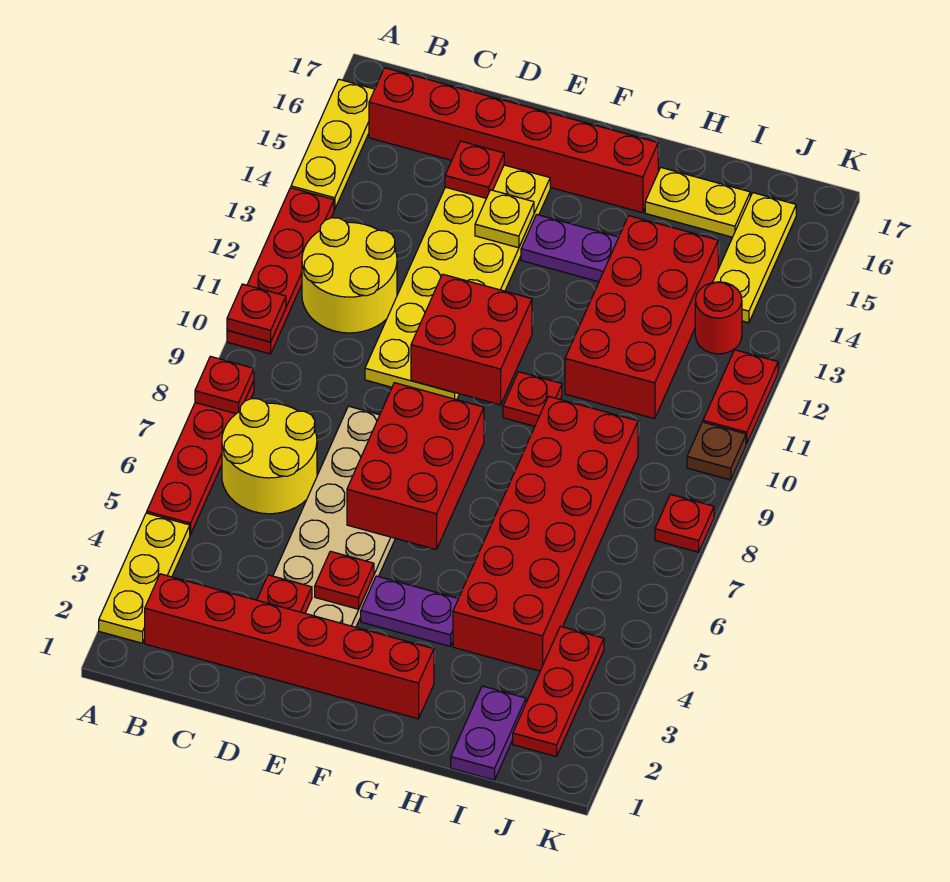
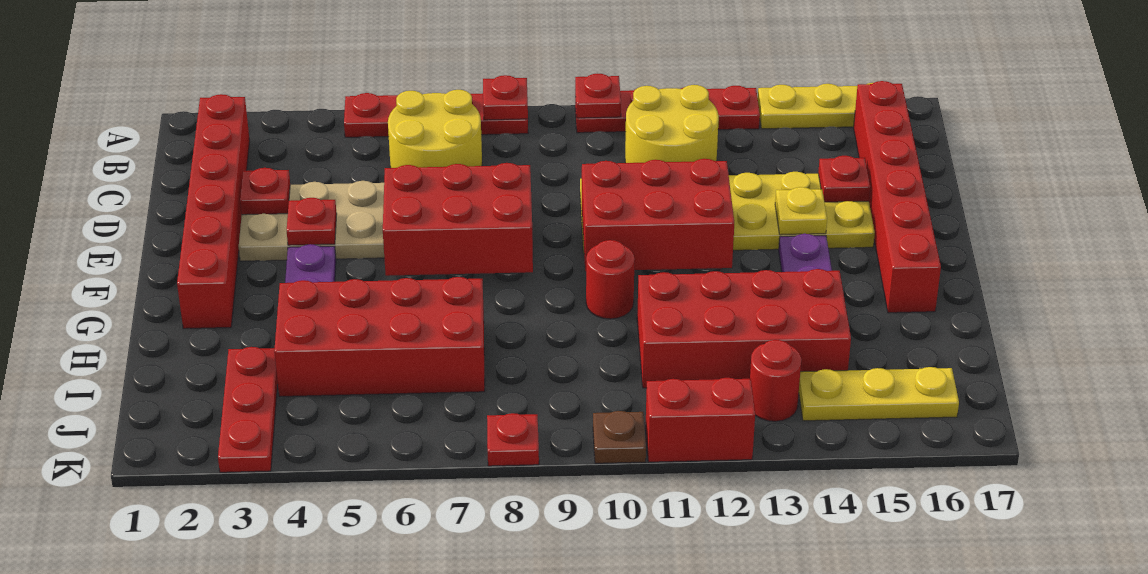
yellow plate A2:A4 level 1 -> none
red brick E10:F11 level 2 -> red brick E10:F12 level 2
red plate G10 level 1 -> red round brick G10 level 1
red brick H4:I9 level 1 -> red brick H4:I7 level 1
yellow plate H16:I16 level 1 -> none
purple plate I1:I2 level 1 -> none
red plate J2:J4 level 1 -> red plate I3:K3 level 1
red plate K11:K12 level 1 -> red brick K11:K12 level 1

